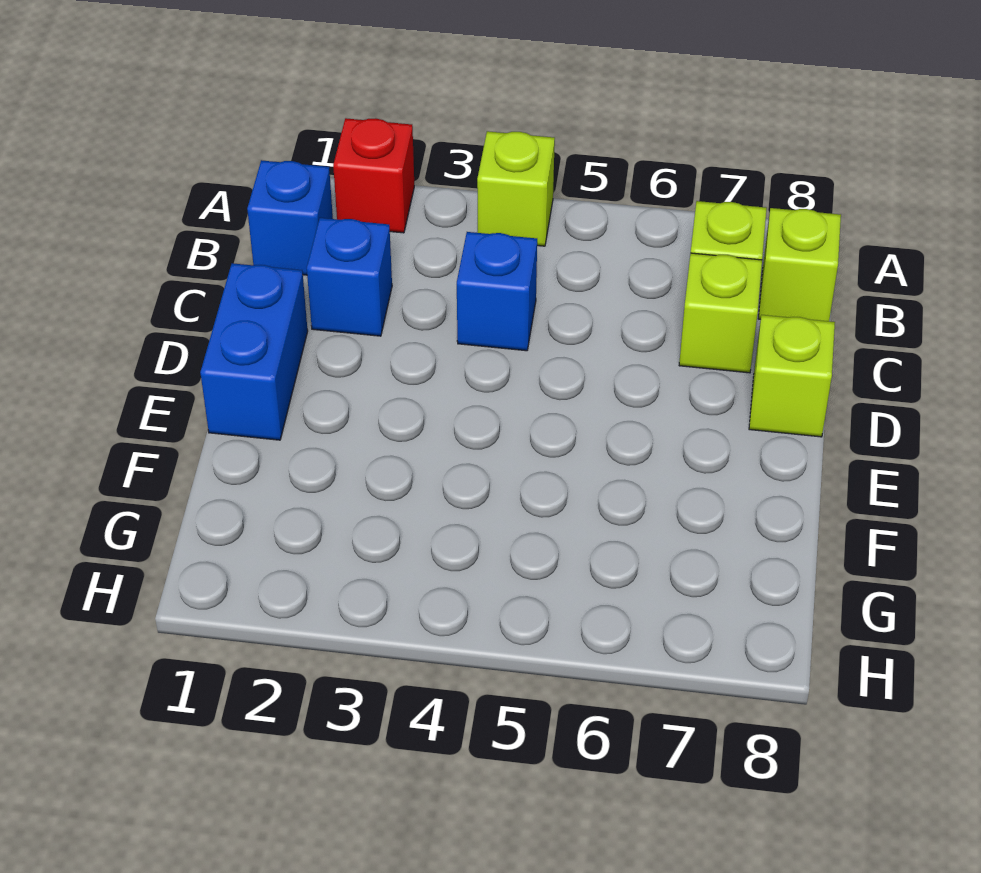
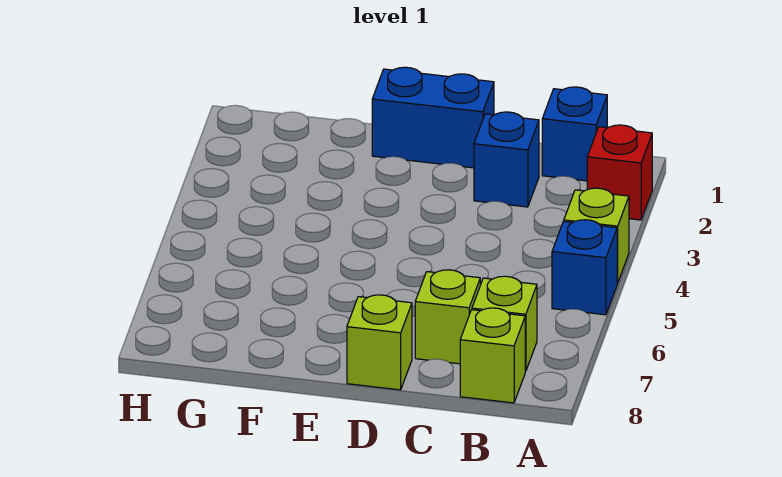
blue brick C4 level 1 -> blue brick A5 level 1

